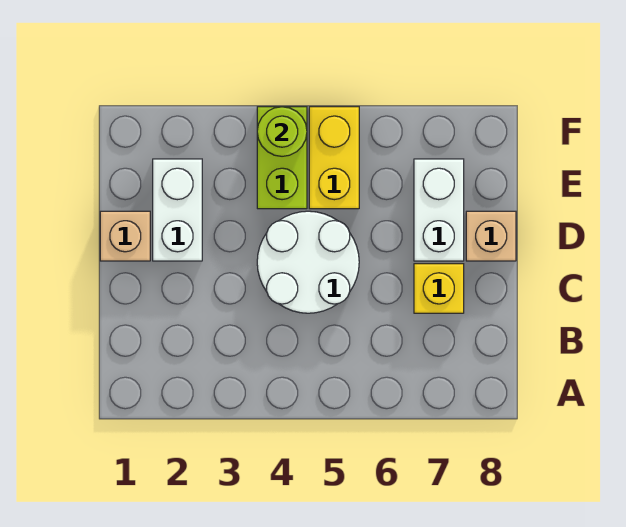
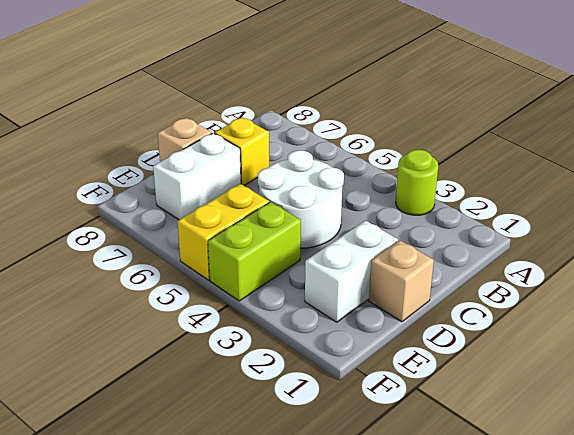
lime round brick F4 level 2 -> lime round brick A3 level 1

